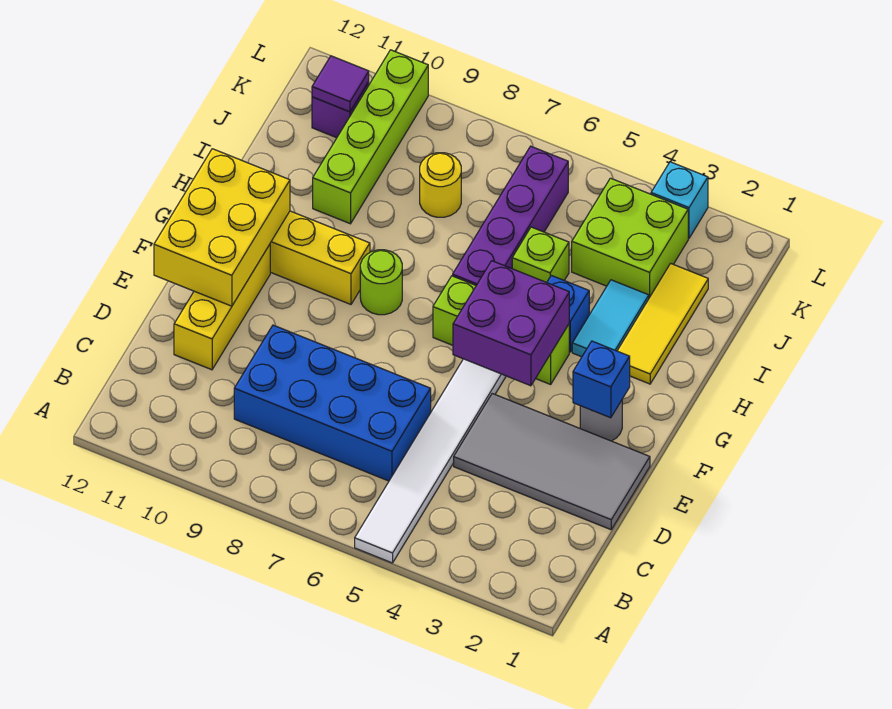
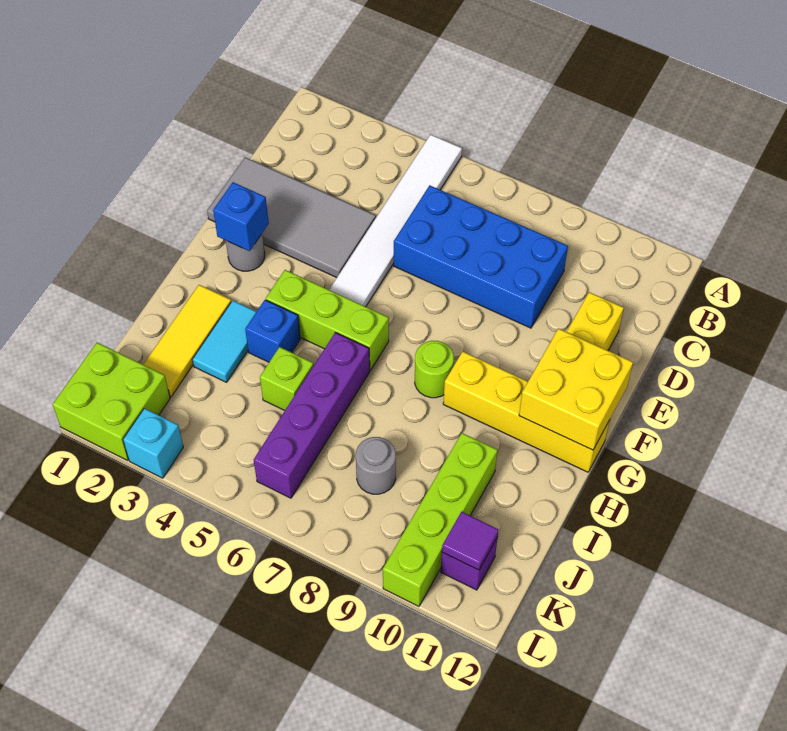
yellow brick E11:G12 level 2 -> yellow brick F11:G12 level 2
purple brick F4:G5 level 2 -> none
lime brick J3:K4 level 1 -> lime brick K1:L2 level 1
yellow round brick J8 level 1 -> grey round brick J8 level 1

